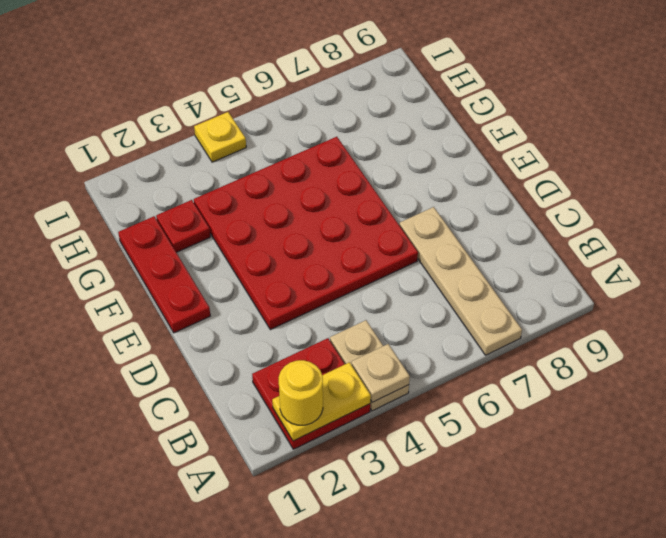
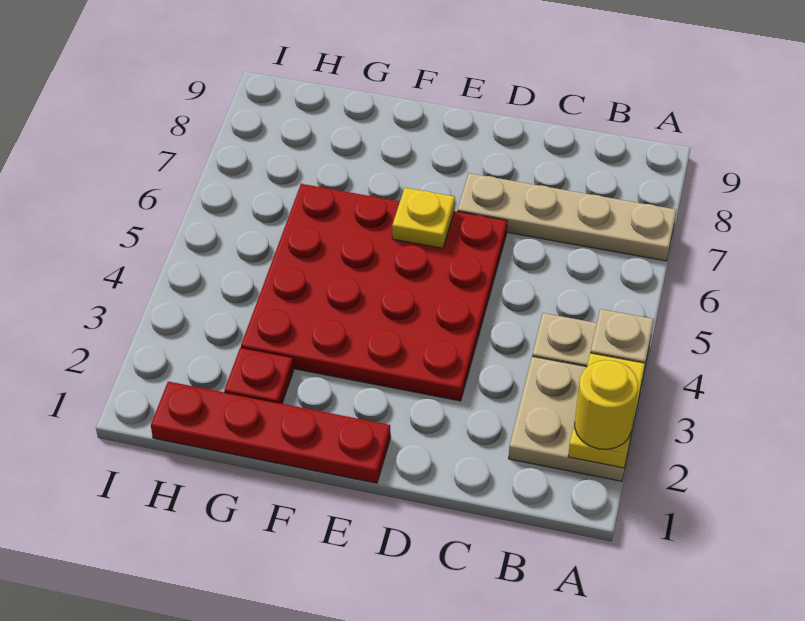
red plate A2:B3 level 1 -> tan plate A2:B3 level 1
red plate E1:G1 level 1 -> red plate E1:H1 level 1
yellow plate I4 level 1 -> yellow plate E6 level 2

